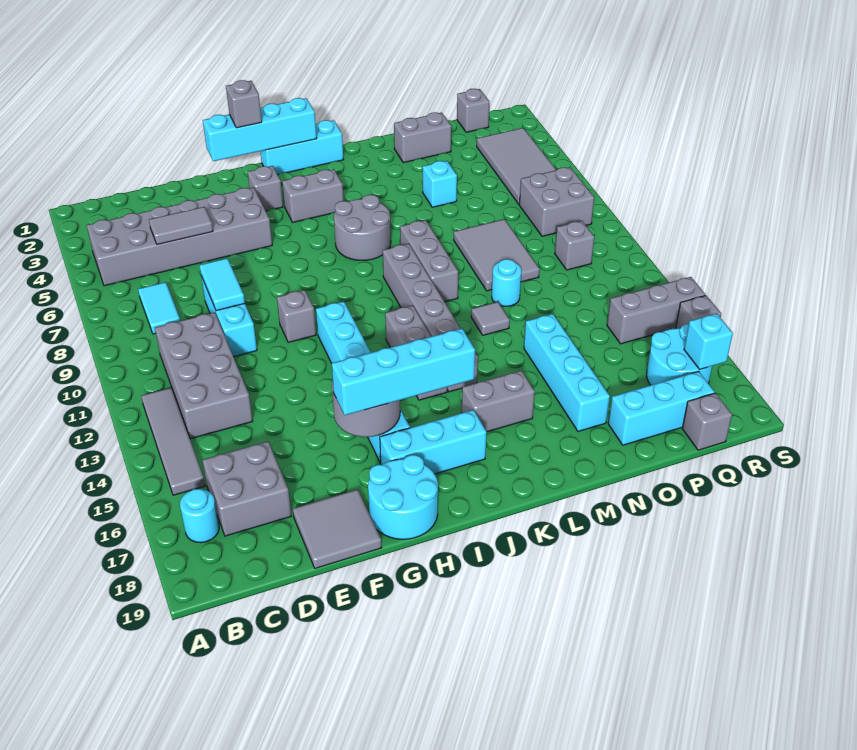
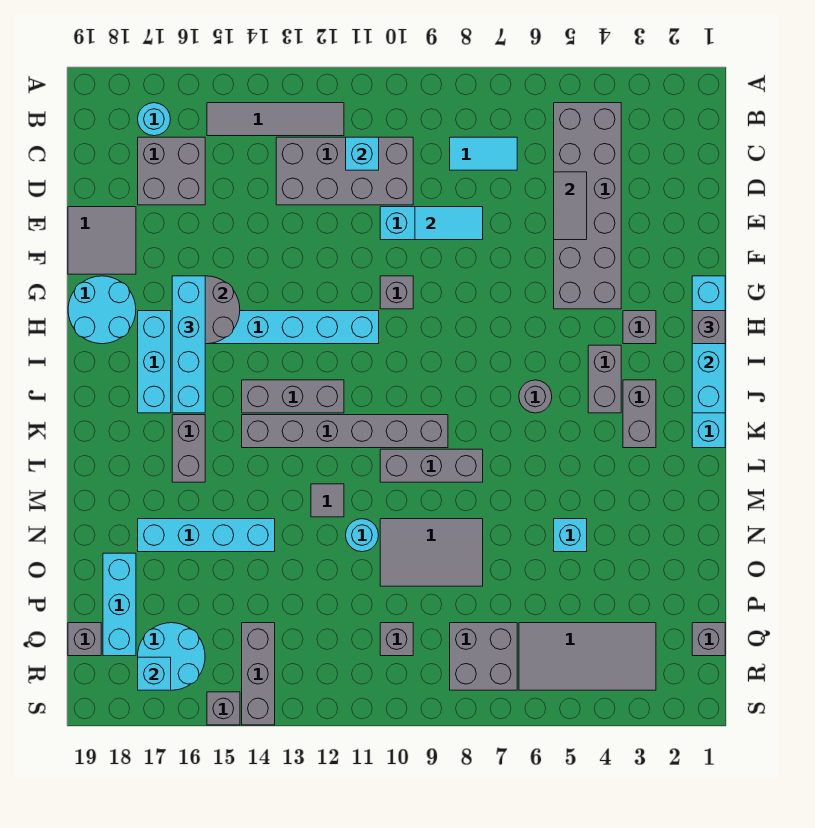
none -> cyan brick C11 level 2
grey round brick J6:K7 level 1 -> grey round brick J6 level 1
grey brick N2:O2 level 1 -> grey brick J3:K3 level 1

